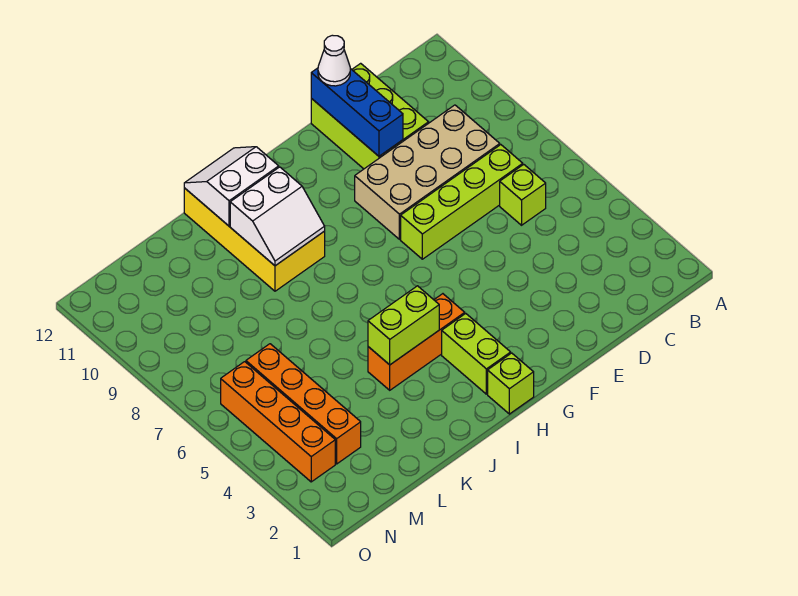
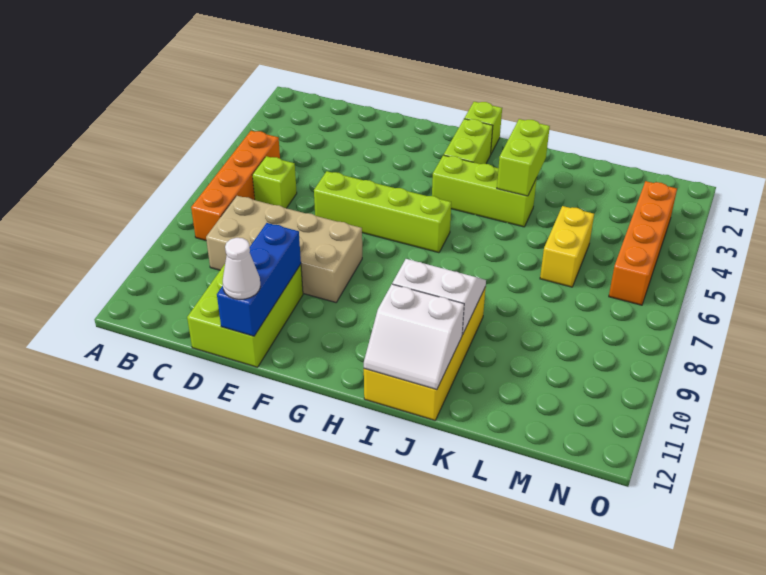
lime brick C7:F7 level 1 -> lime brick E6:H6 level 1
orange brick H4:J4 level 1 -> lime brick H4:J4 level 1
lime brick I4:J4 level 2 -> lime brick J3:J4 level 2
none -> yellow brick L5:L6 level 1
orange brick M3:M6 level 1 -> orange brick B5:B8 level 1

